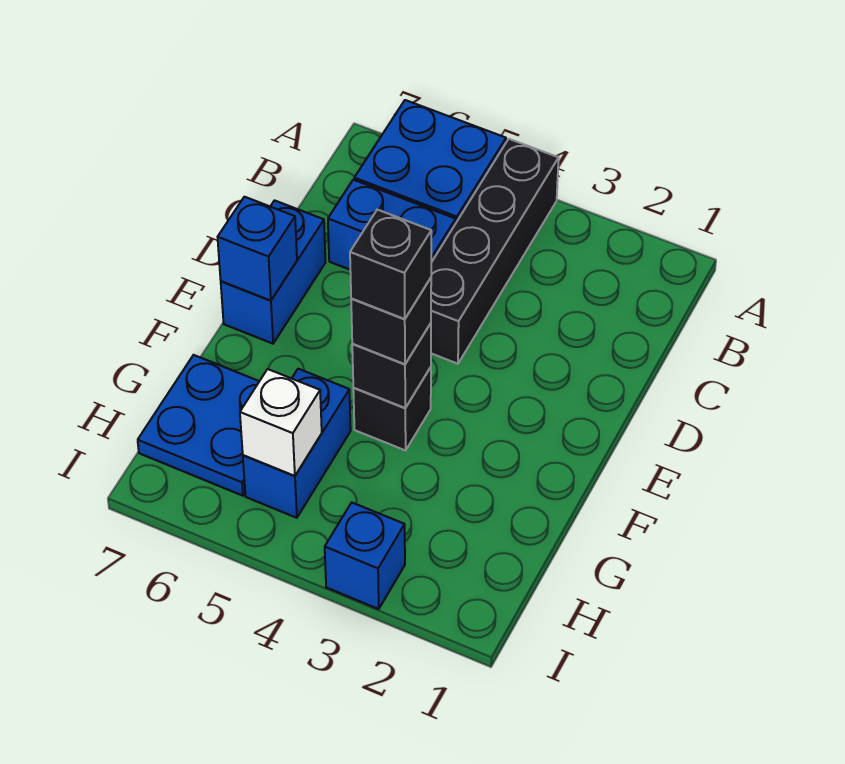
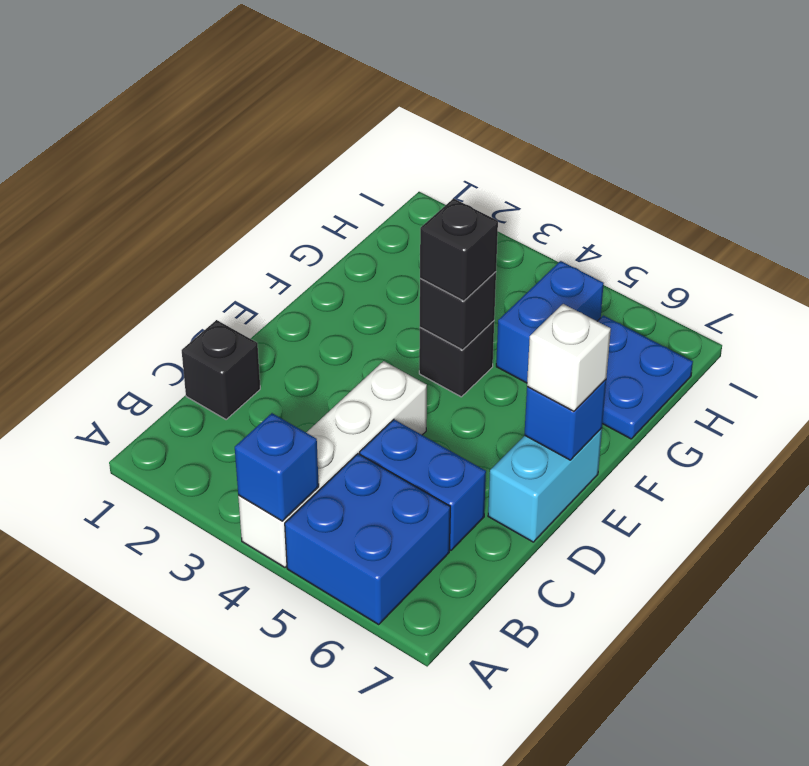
black brick A4:D4 level 1 -> white brick A4:D4 level 1
blue brick D7:E7 level 1 -> cyan brick D7:E7 level 1
black brick F4 level 4 -> black brick C1 level 1
white brick H5 level 2 -> white brick E7 level 3
blue brick I3 level 1 -> blue brick A4 level 2

